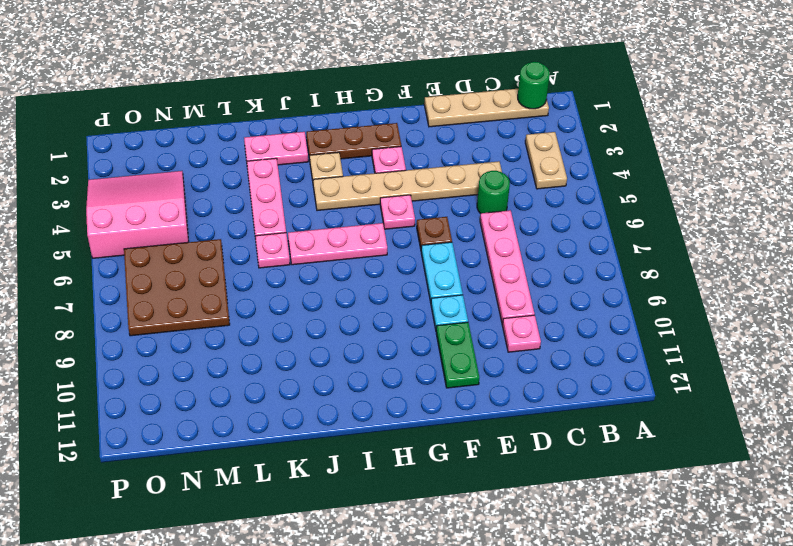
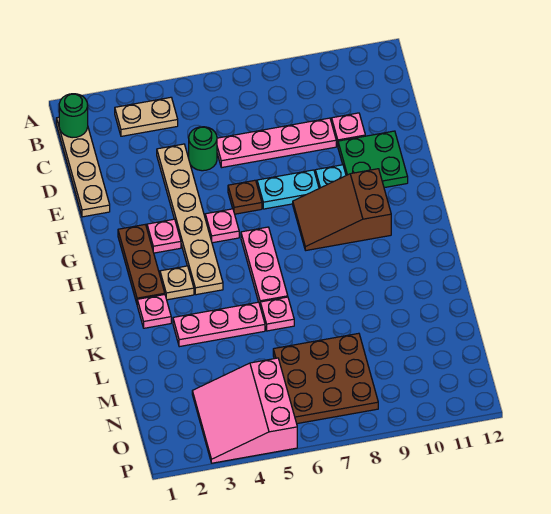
green plate F10:F11 level 1 -> green plate E10:F11 level 1
none -> brown slope G8:H10 level 1 top 10
pink plate J2:K2 level 1 -> pink plate J2 level 1

